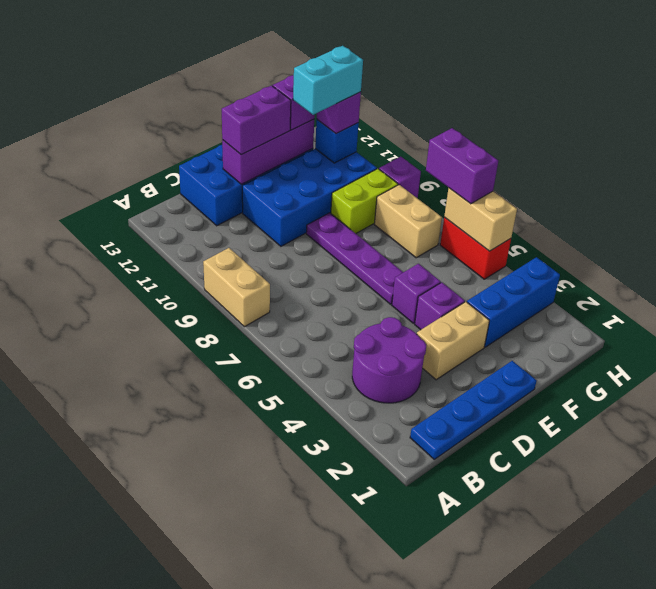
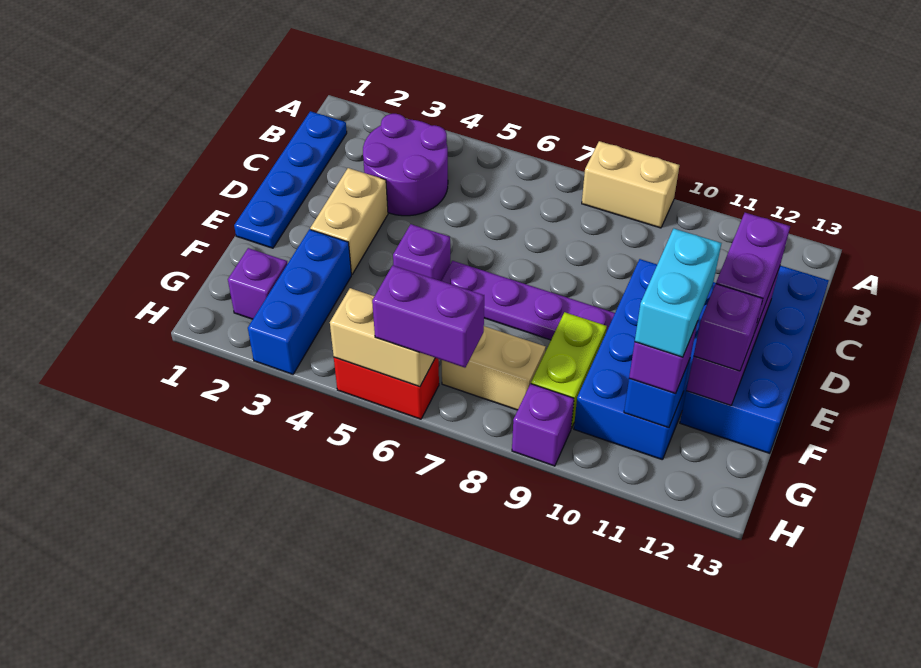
purple brick E4 level 1 -> purple brick G2 level 1

